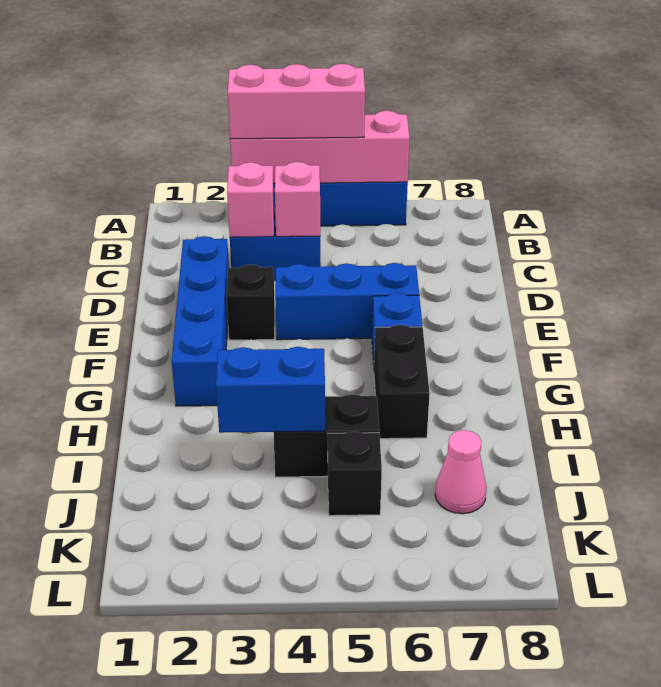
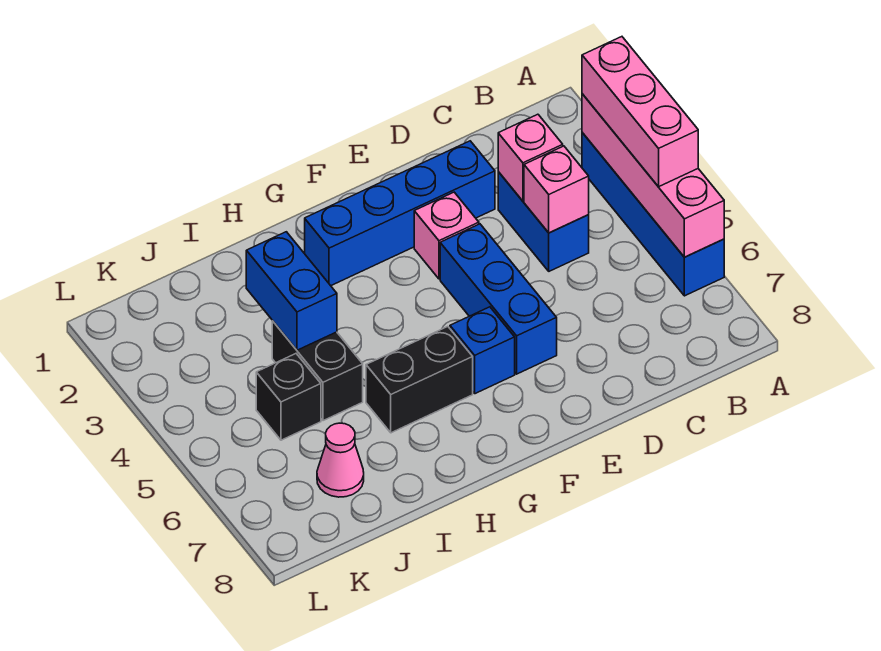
black brick E3 level 1 -> pink brick E3 level 1

